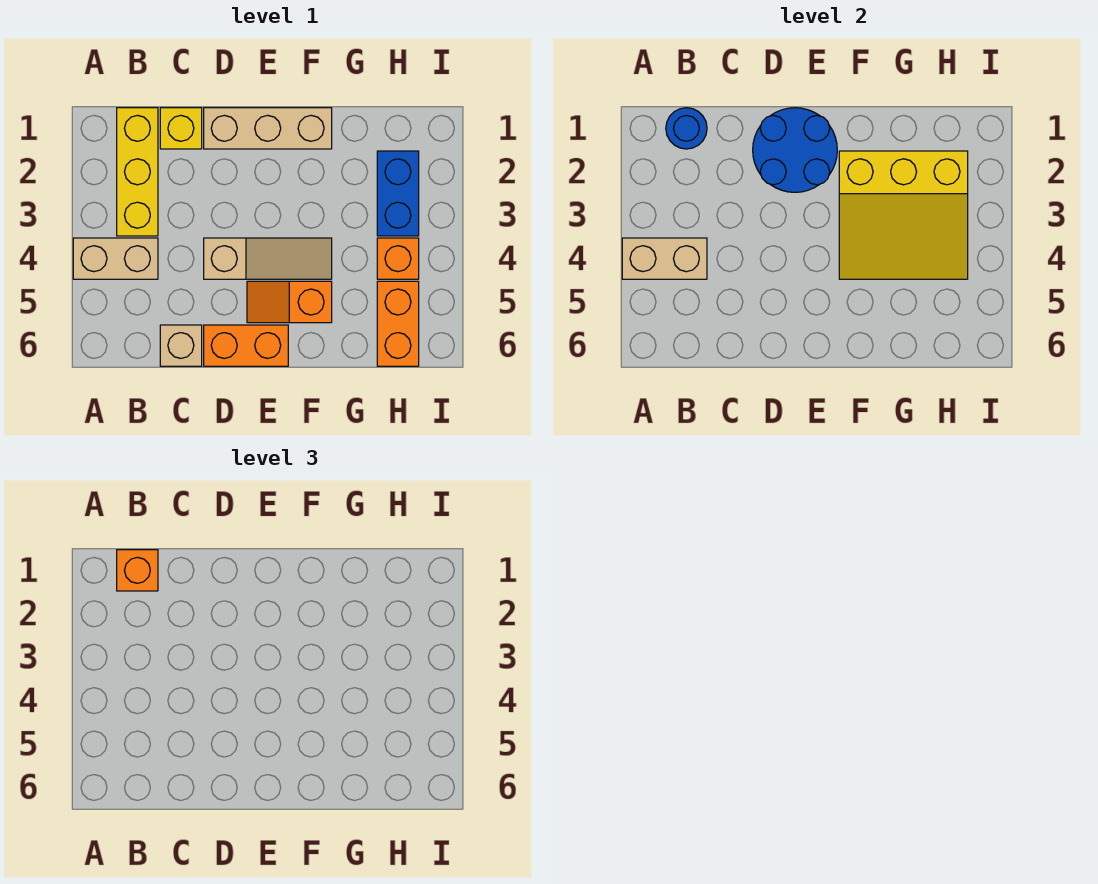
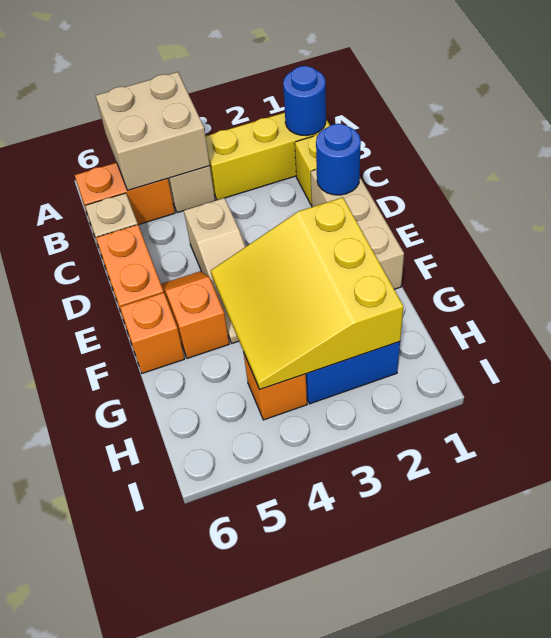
tan brick A4:B4 level 2 -> tan brick A4:B5 level 2
orange brick B1 level 3 -> orange brick F6 level 1
blue round brick D1:E2 level 2 -> blue round brick D1 level 2
orange brick H5:H6 level 1 -> orange brick B5:B6 level 1

